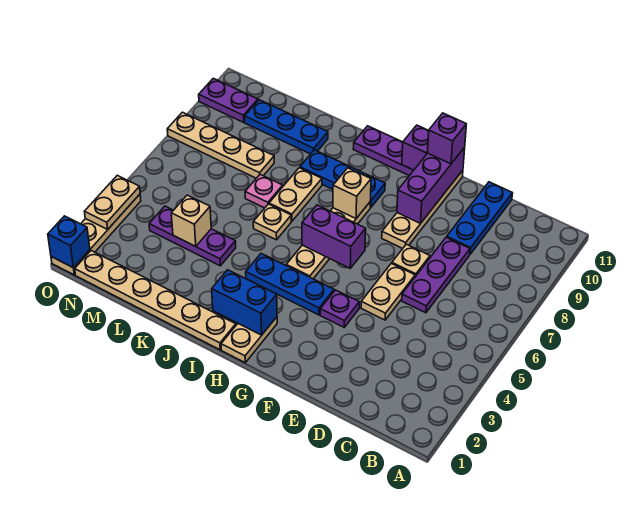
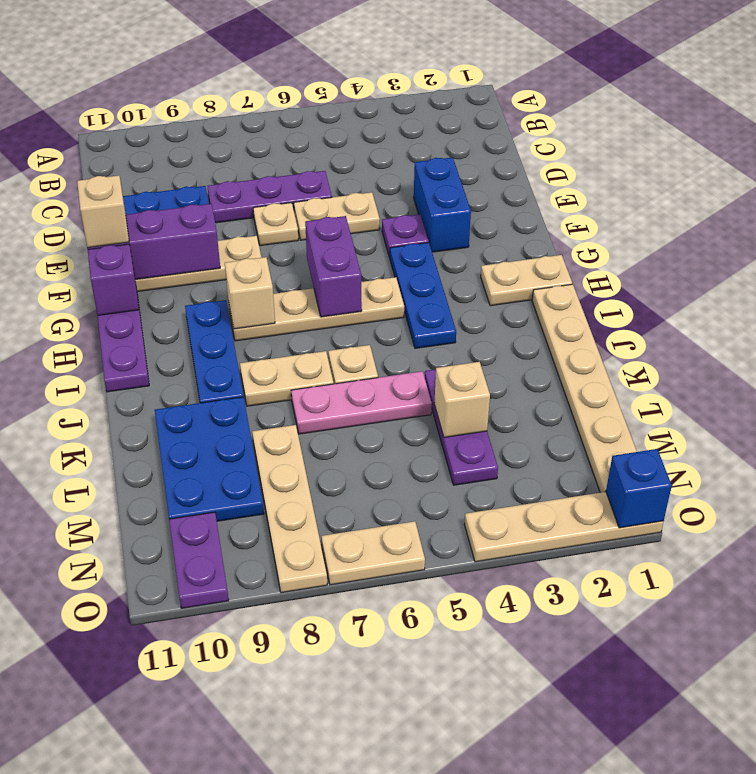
purple brick F11 level 3 -> tan brick F11 level 3
blue brick H2:I2 level 2 -> blue brick E3:F3 level 1
pink plate K7 level 1 -> pink plate K5:K7 level 1
blue plate K10:M10 level 1 -> blue plate K9:M10 level 1
tan plate O3:O4 level 2 -> tan plate O6:O7 level 1

